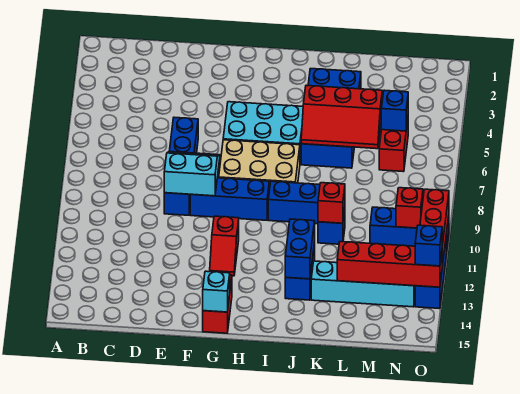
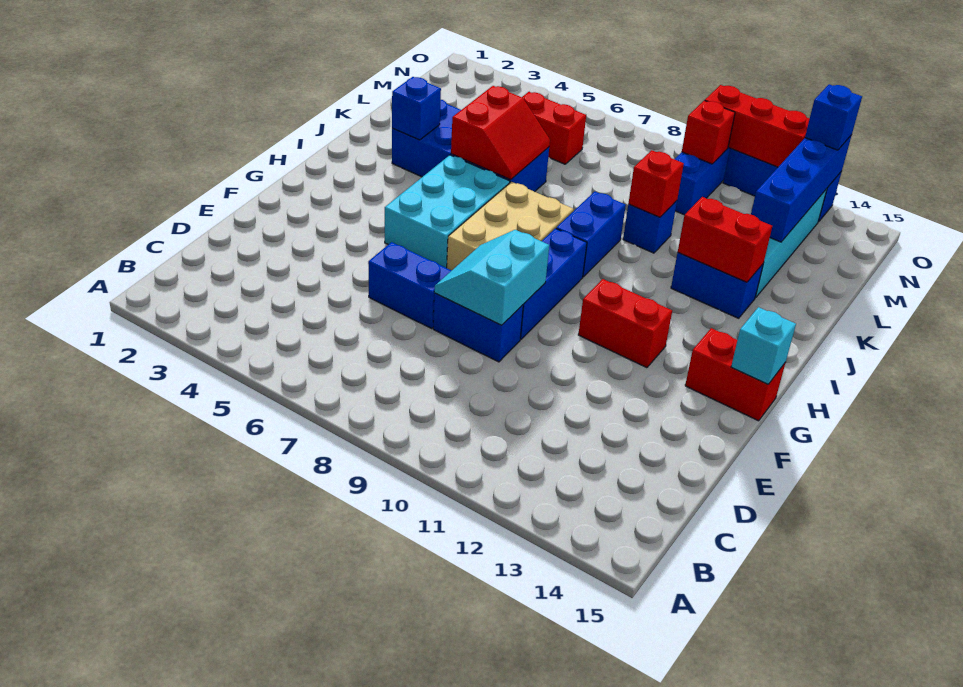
red slope G11:G12 level 1 top 11 -> red brick G11:G12 level 1
red slope J5:L6 level 2 top 5 -> red slope J5:K6 level 2 top 5
blue brick J12:J13 level 2 -> red brick J12:J13 level 2
red brick L13:O13 level 2 -> blue brick L13:O13 level 2
blue brick M5 level 2 -> blue brick J3 level 2

